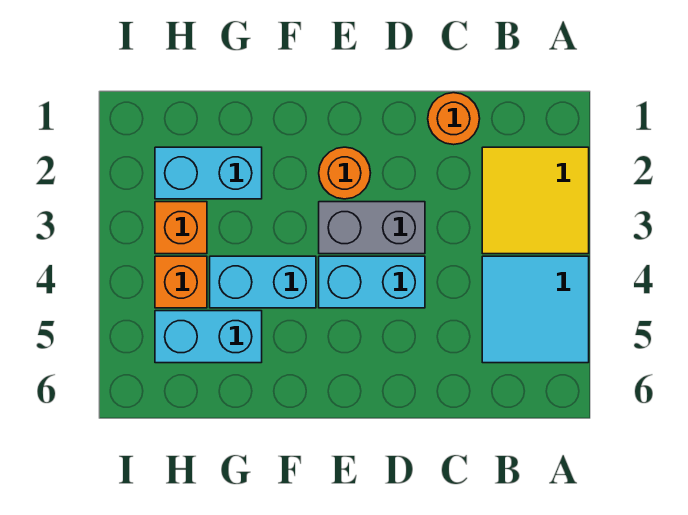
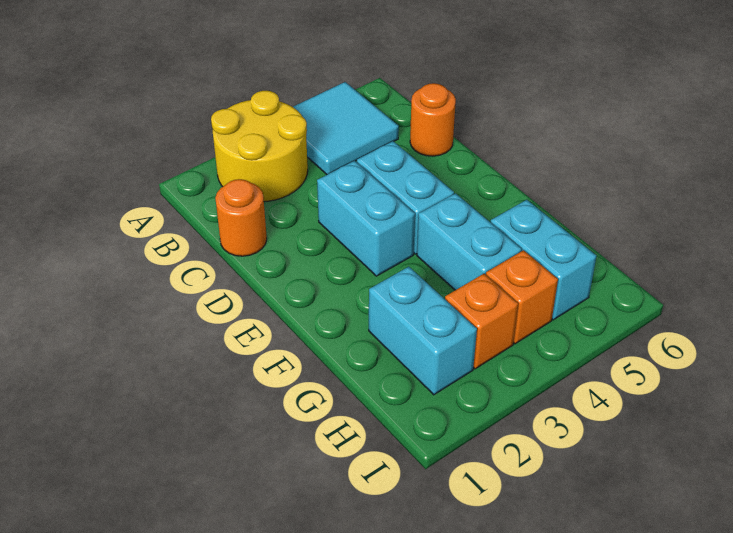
yellow tile A2:B3 level 1 -> yellow round brick A2:B3 level 1
grey brick D3:E3 level 1 -> cyan brick D3:E3 level 1
orange round brick E2 level 1 -> orange round brick C6 level 1

